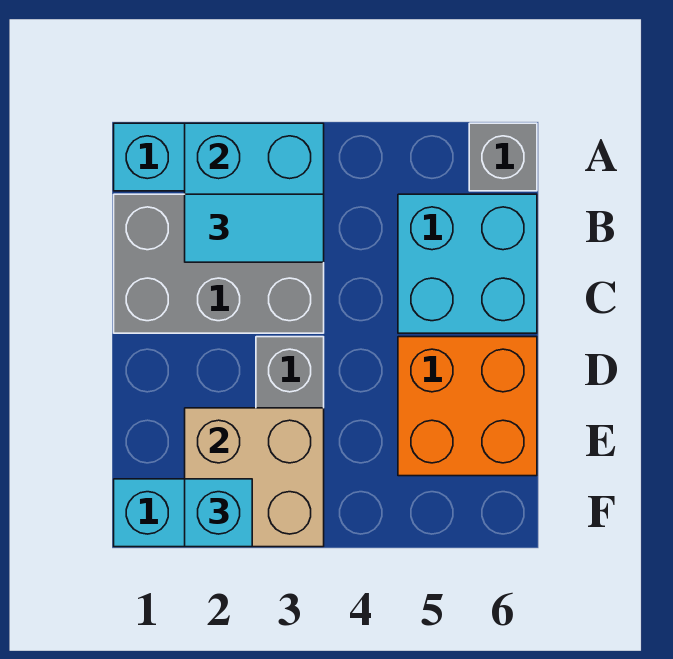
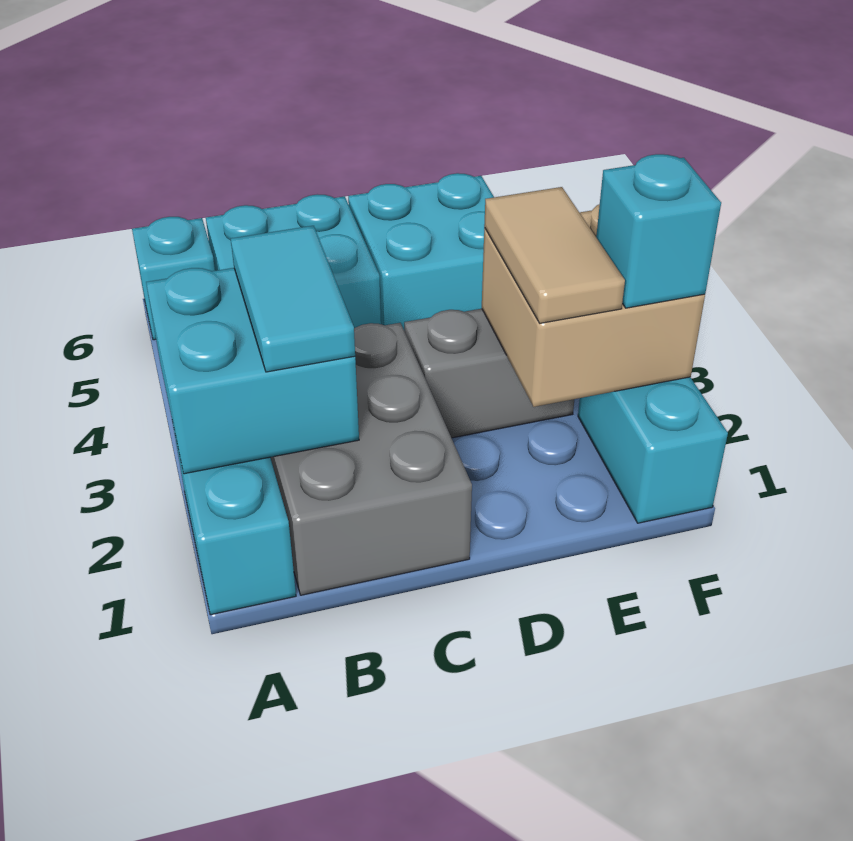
grey brick A6 level 1 -> cyan brick A6 level 1
orange brick D5:E6 level 1 -> cyan brick D5:E6 level 1
none -> tan tile E2:E3 level 3

